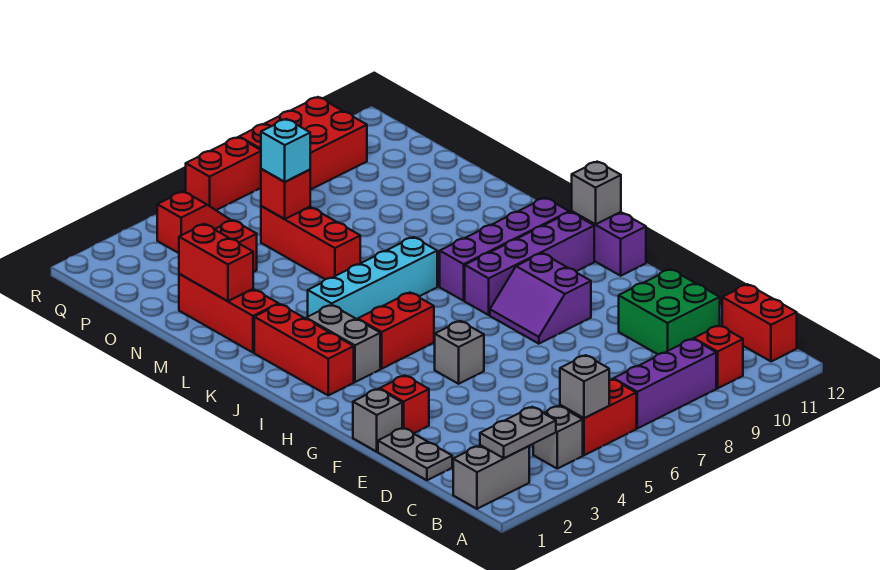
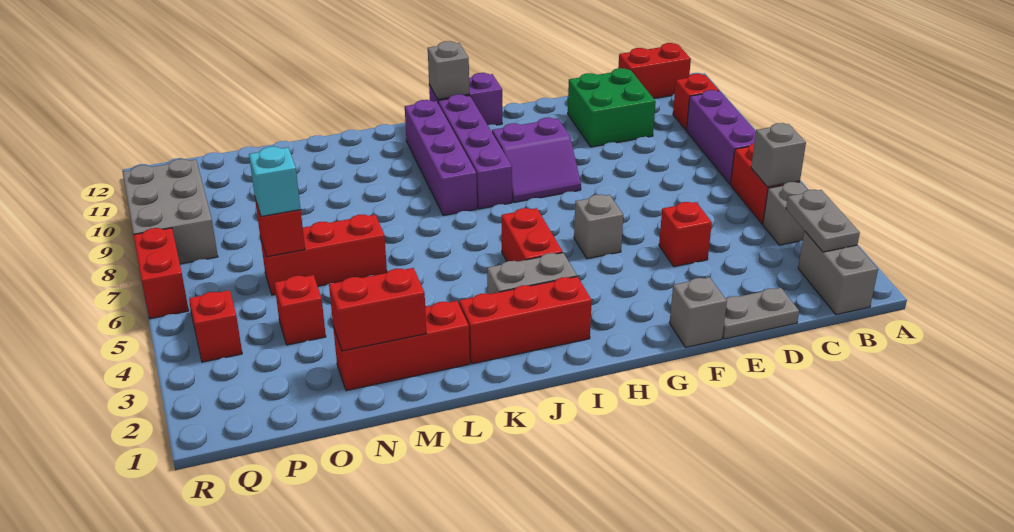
red brick F2 level 1 -> red brick E4 level 1
cyan brick K4:K7 level 1 -> none
red brick Q8:R10 level 1 -> grey brick Q8:R10 level 1

